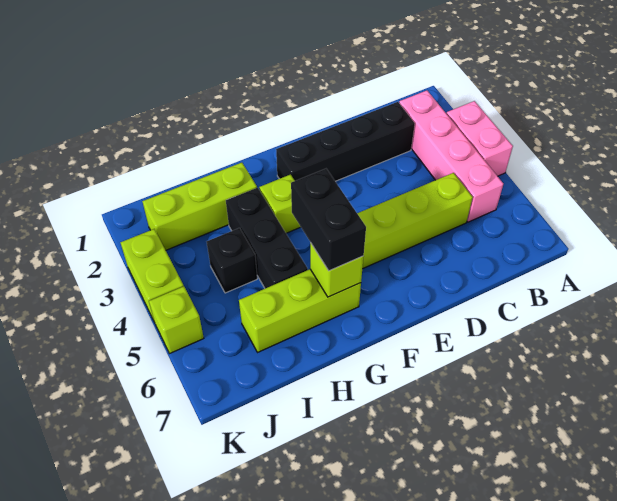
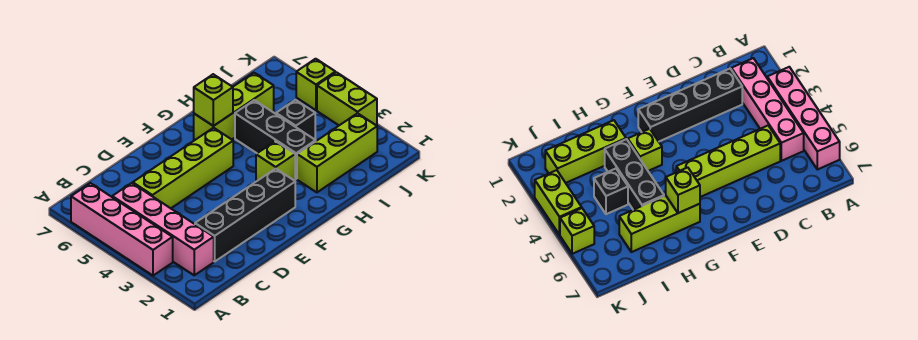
pink brick A3:A4 level 1 -> pink brick A3:A6 level 1
black brick G5:G6 level 3 -> none

